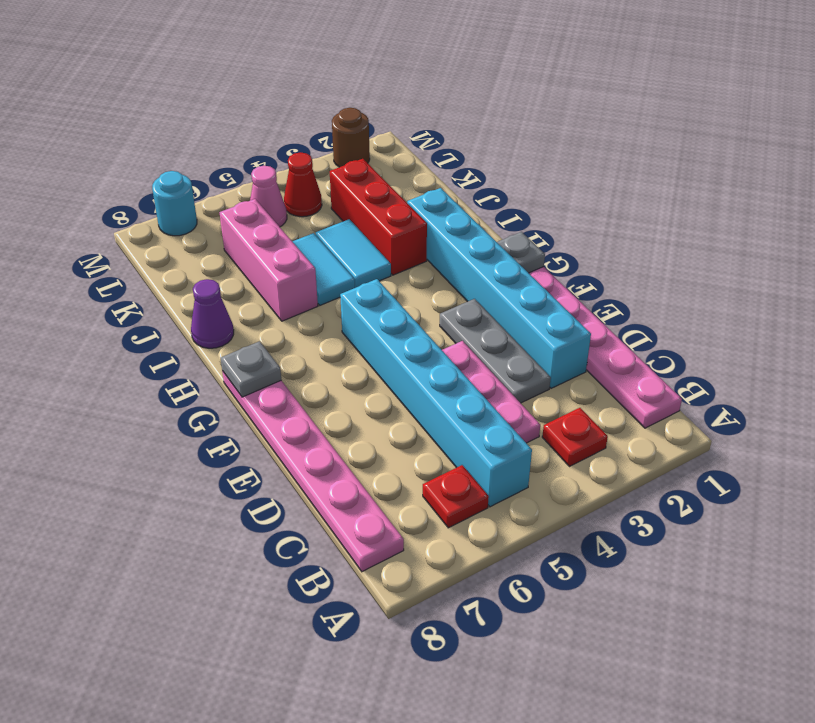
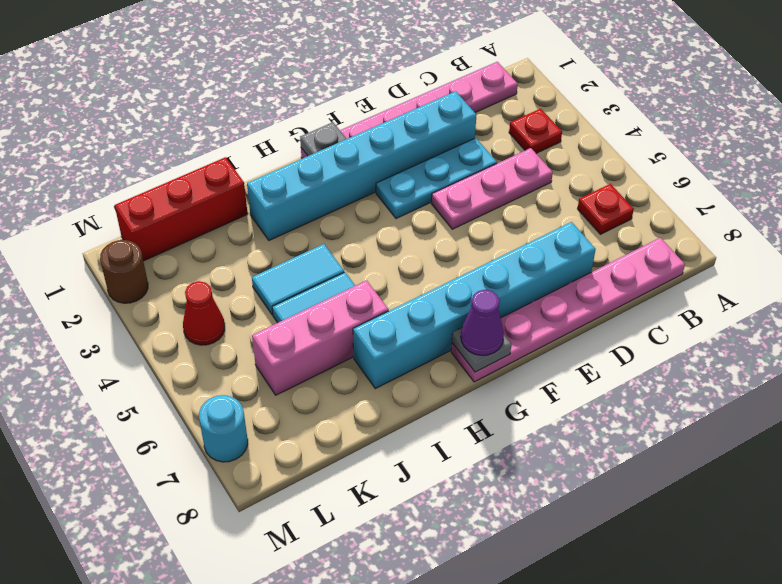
cyan brick B5:G5 level 1 -> cyan brick D7:I7 level 1
grey plate D3:F3 level 1 -> cyan plate D3:F3 level 1
red brick I3:K3 level 1 -> red brick J1:L1 level 1
purple cone I8 level 1 -> purple cone G8 level 3
pink cone L5 level 1 -> none

